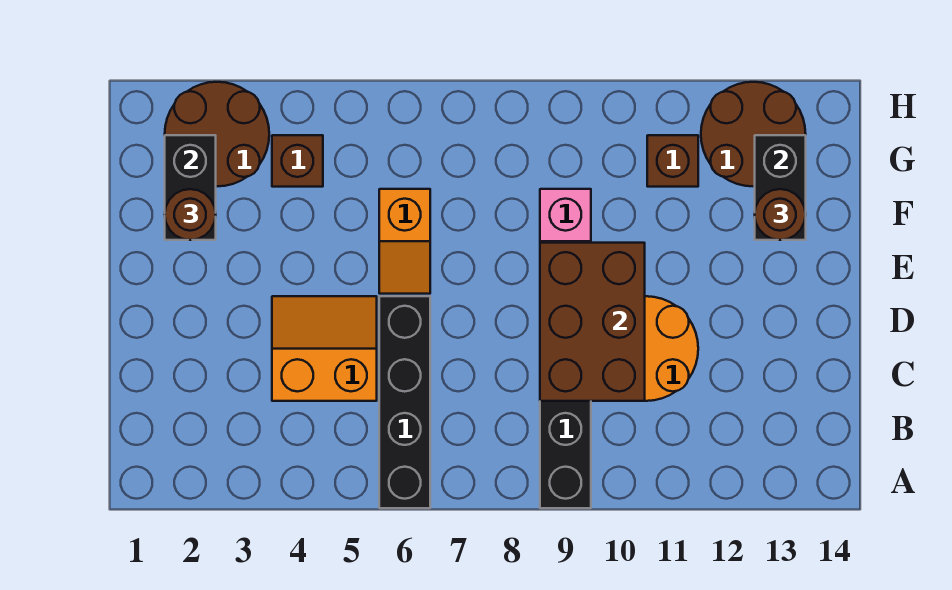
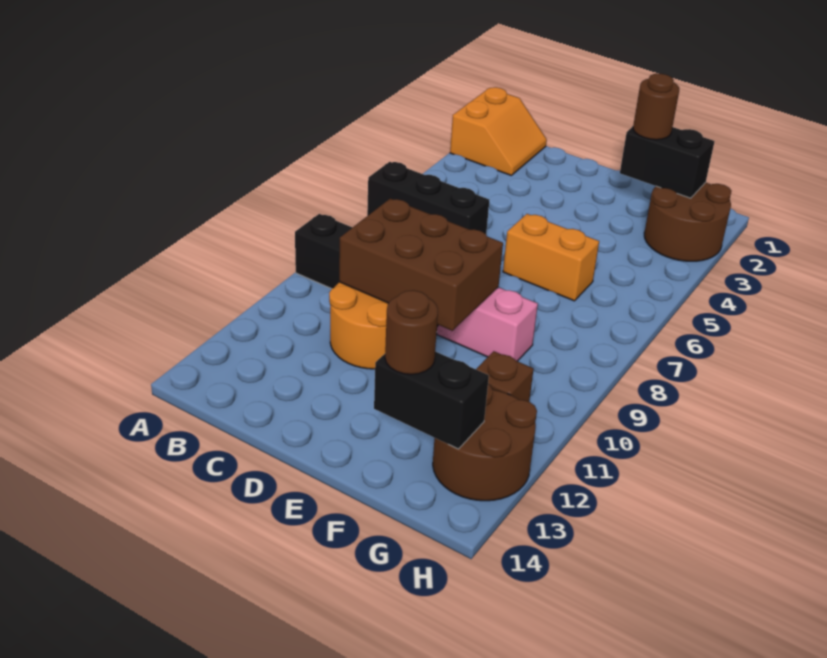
black brick A6:D6 level 1 -> black brick A6:C6 level 1
orange slope C4:D5 level 1 top C -> orange slope A1:B2 level 1 top A
orange slope E6:F6 level 1 top F -> orange brick E6:F6 level 1
brown brick G4 level 1 -> none

